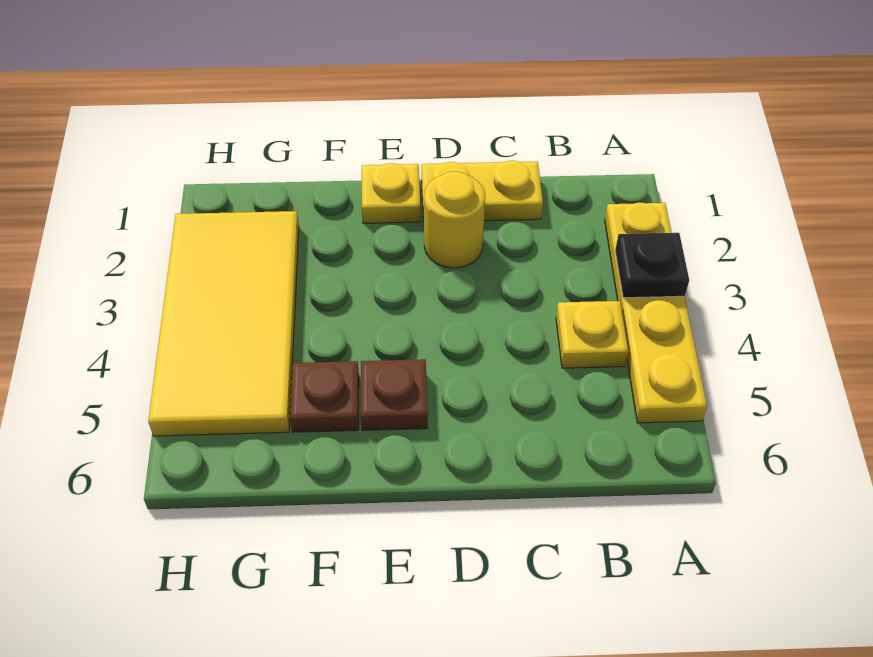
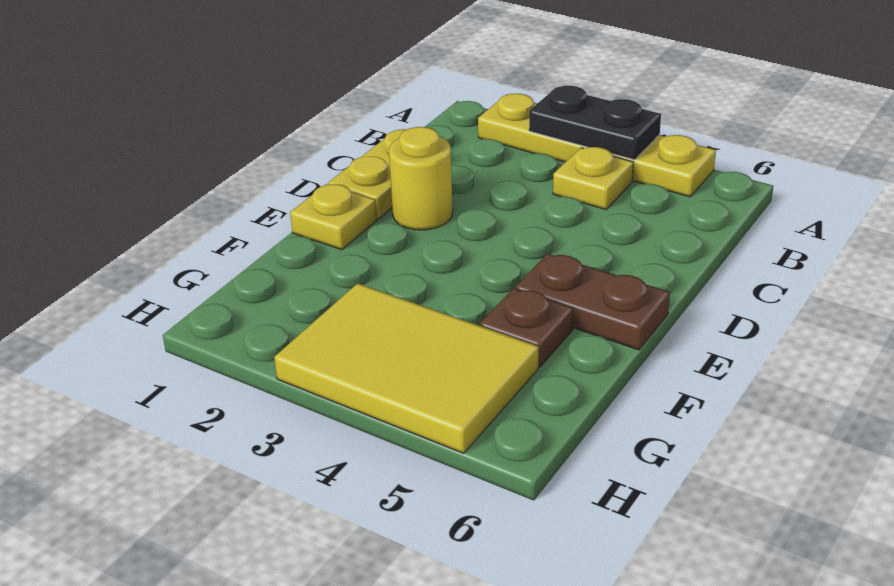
black plate A3 level 2 -> black plate A3:A4 level 2
brown plate E5 level 1 -> brown plate E5:E6 level 1
yellow tile G2:H5 level 1 -> yellow tile G3:H5 level 1

